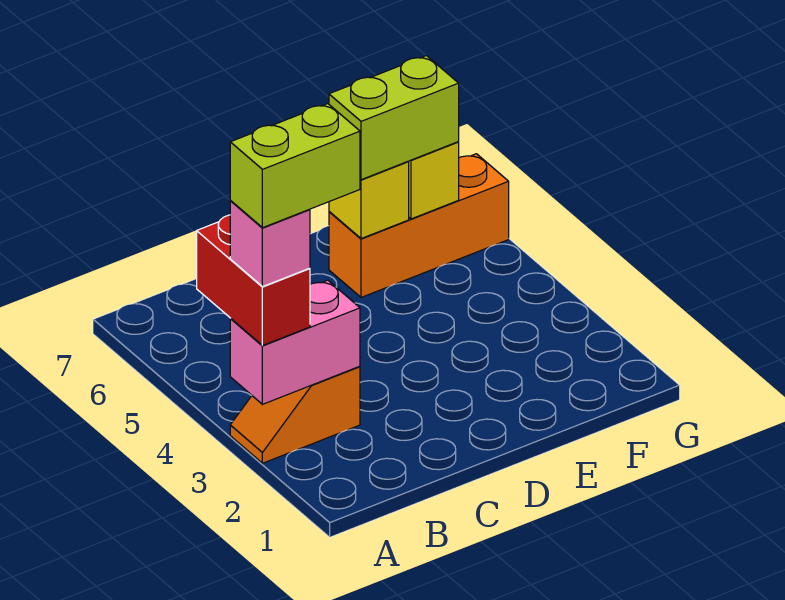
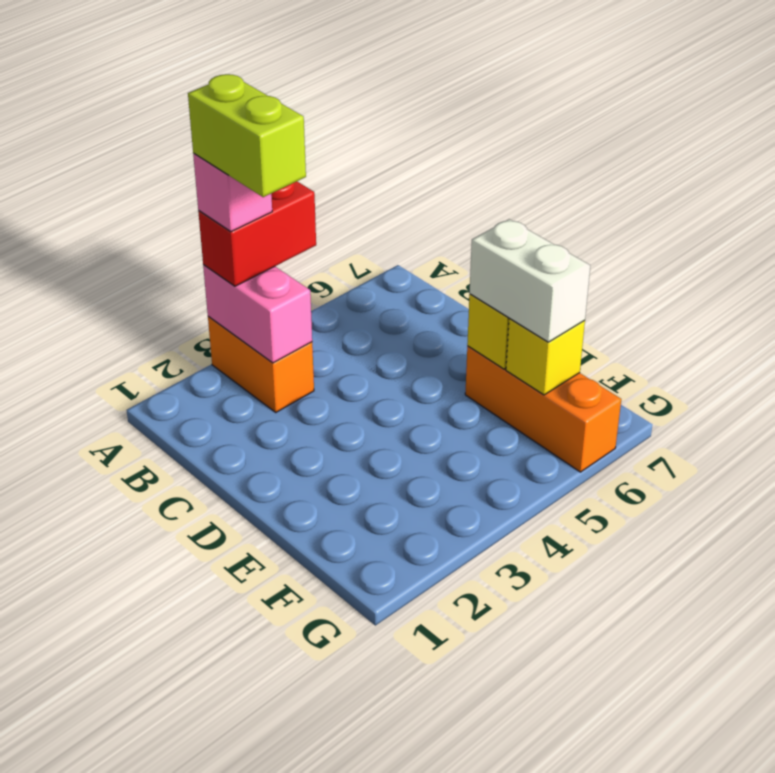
orange slope A3:B3 level 1 top B -> orange brick A3:B3 level 1
lime brick E6:F6 level 3 -> white brick E6:F6 level 3

